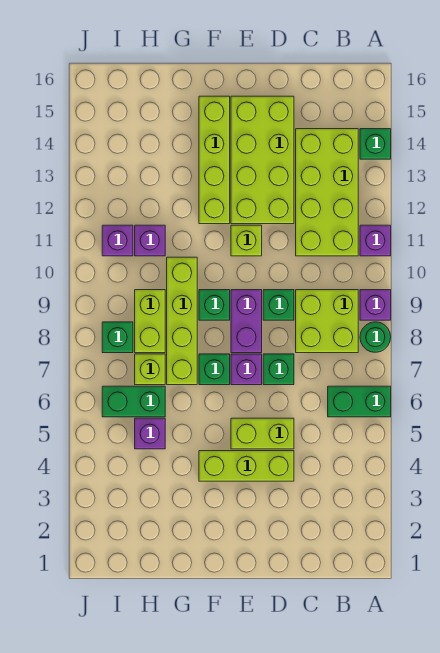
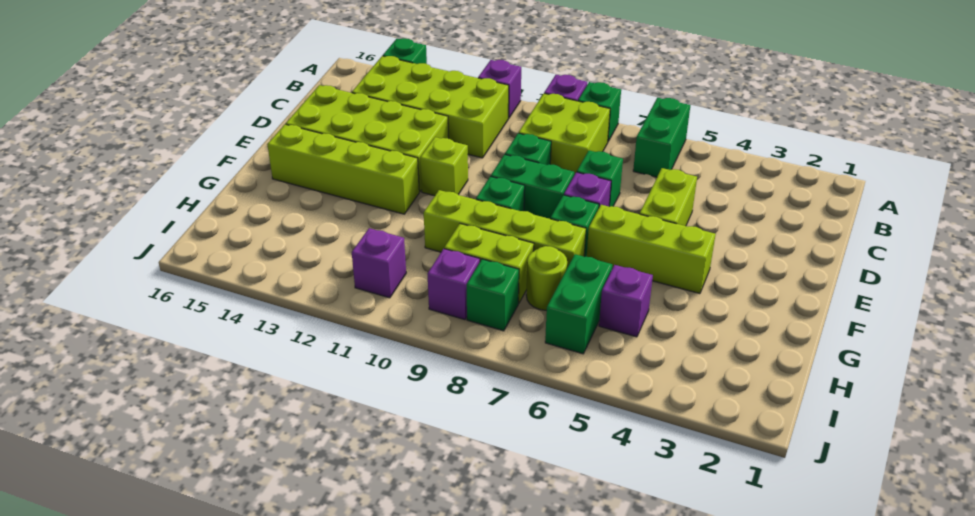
green round brick A8 level 1 -> green brick A8 level 1
lime brick D4:F4 level 1 -> lime brick F4:F6 level 1
purple brick E8:E9 level 1 -> green brick E8:E9 level 1
lime brick H7 level 1 -> lime round brick H7 level 1
purple brick H11 level 1 -> purple brick I9 level 1

